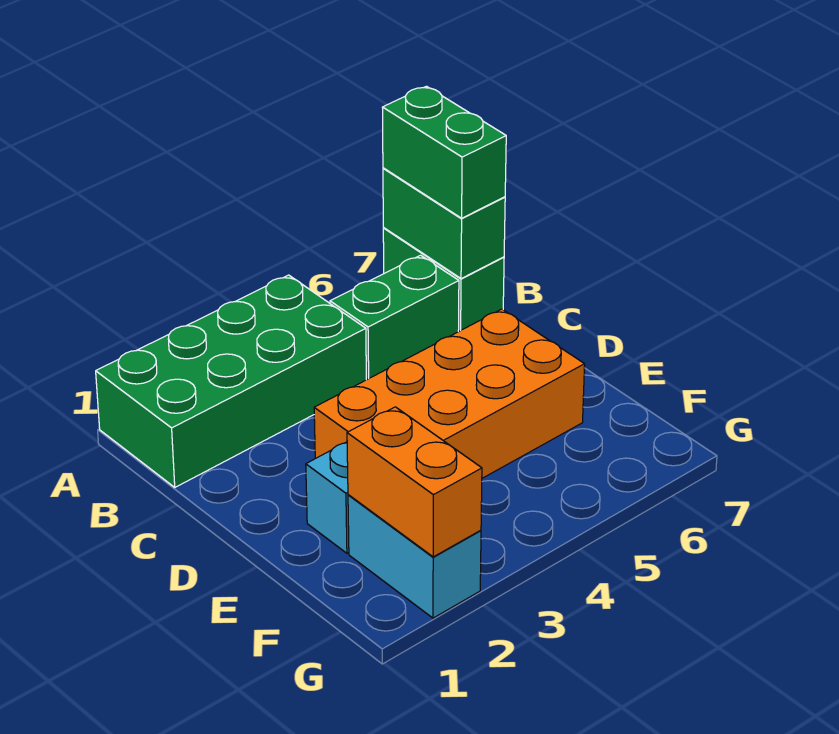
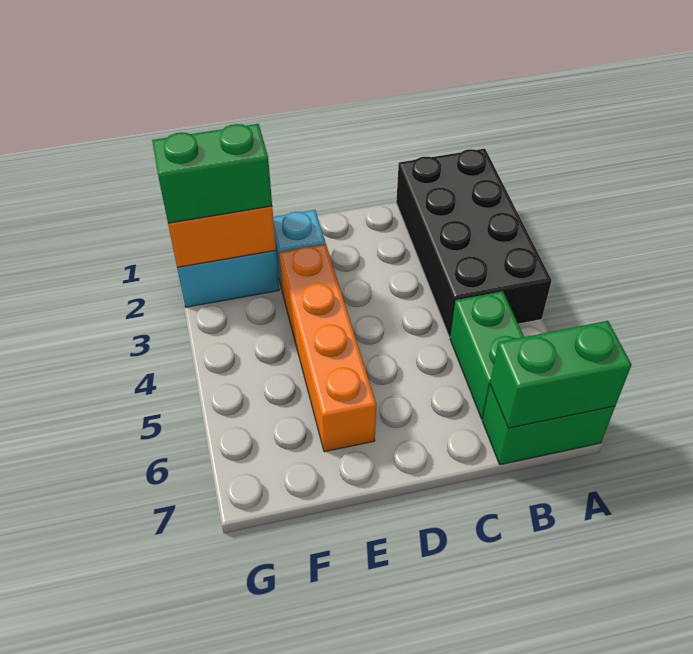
green brick A1:B4 level 1 -> black brick A1:B4 level 1
green brick A7:B7 level 3 -> green brick F2:G2 level 3
orange brick D3:E6 level 1 -> orange brick E3:E6 level 1

